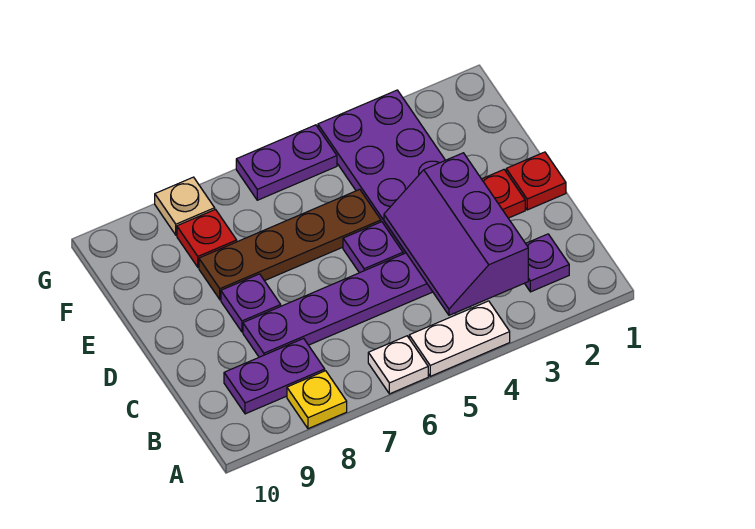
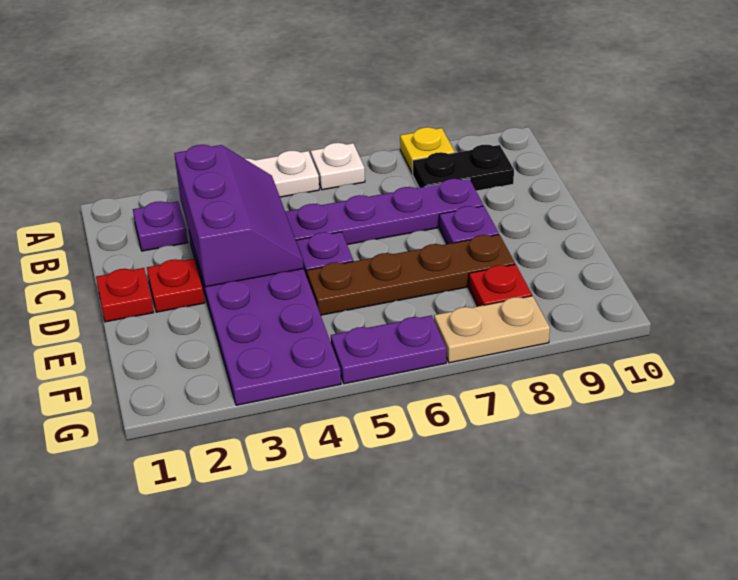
purple plate B8:B9 level 1 -> black plate B8:B9 level 1
tan plate G8 level 1 -> tan plate G7:G8 level 1

